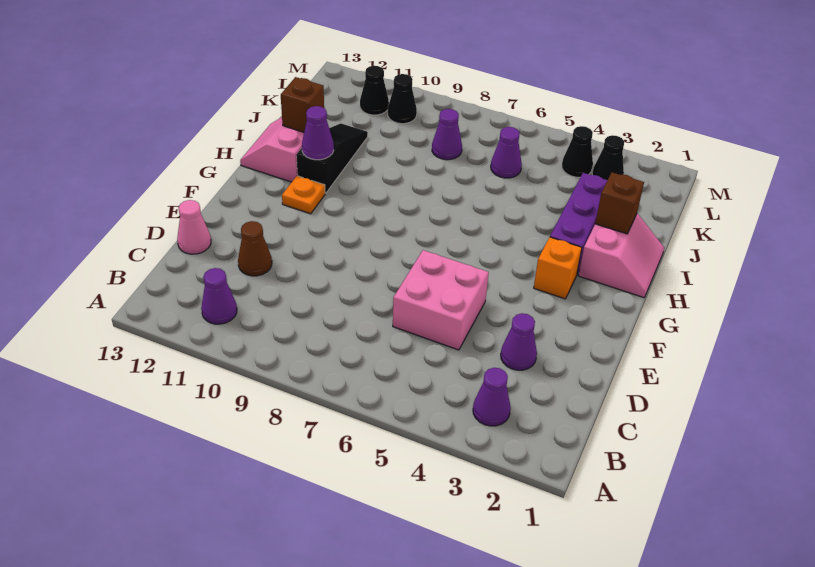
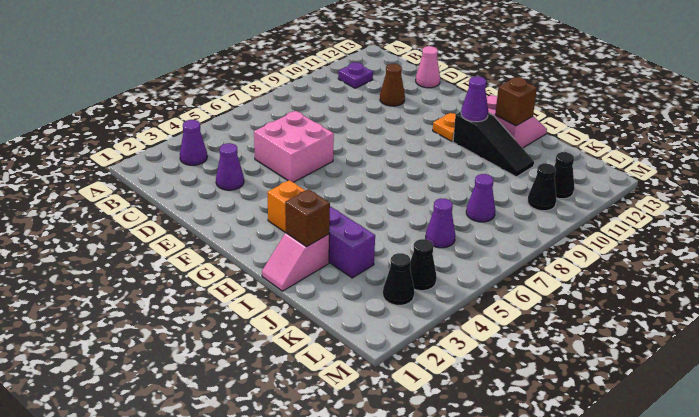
purple cone B11 level 1 -> purple plate B11 level 1
pink slope H1:I2 level 1 top 2 -> pink slope I1:I2 level 1 top 2

